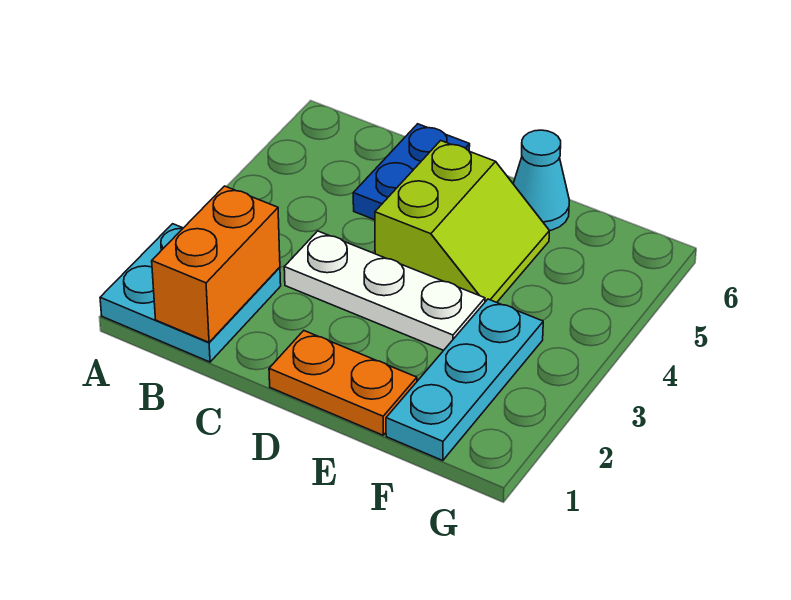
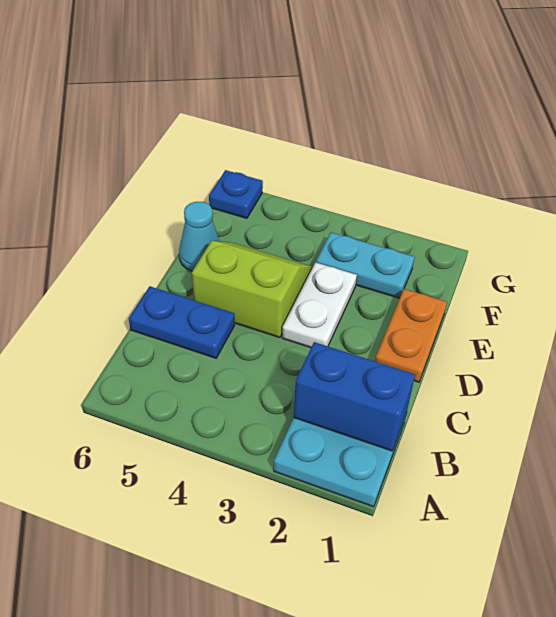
orange brick B1:B2 level 2 -> blue brick B1:B2 level 2
white plate C3:E3 level 1 -> white plate D3:E3 level 1
cyan plate F1:F3 level 1 -> cyan plate F2:F3 level 1
none -> blue plate G6 level 1

